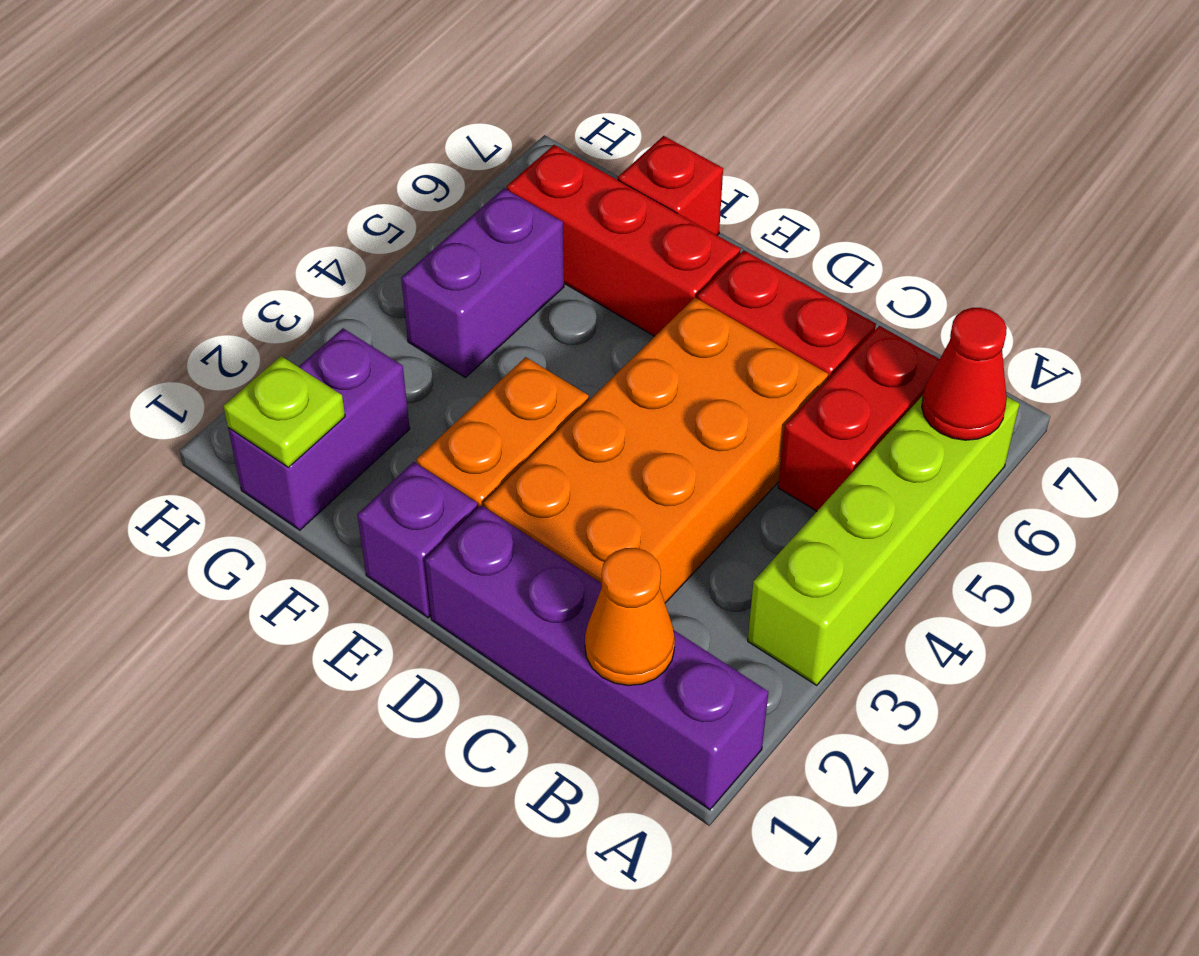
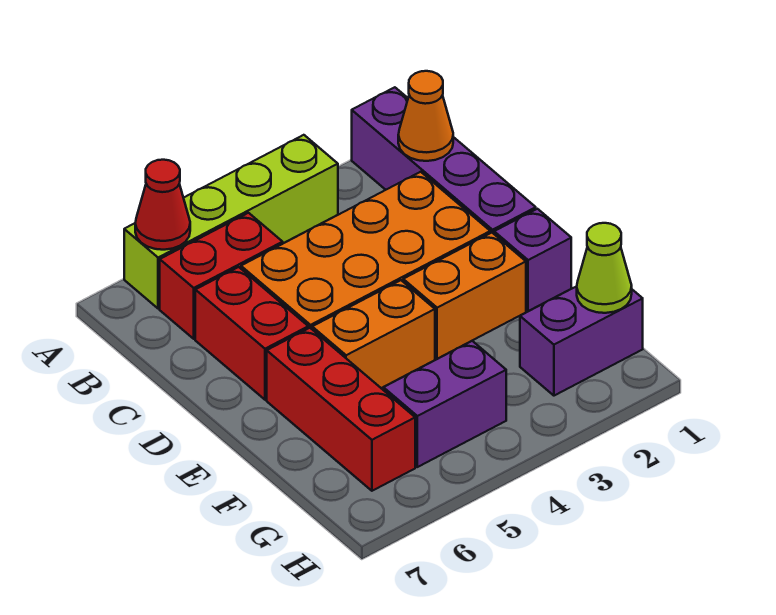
none -> orange brick E4:E5 level 1
red brick F7 level 1 -> none
lime plate G1 level 2 -> lime cone G1 level 2

